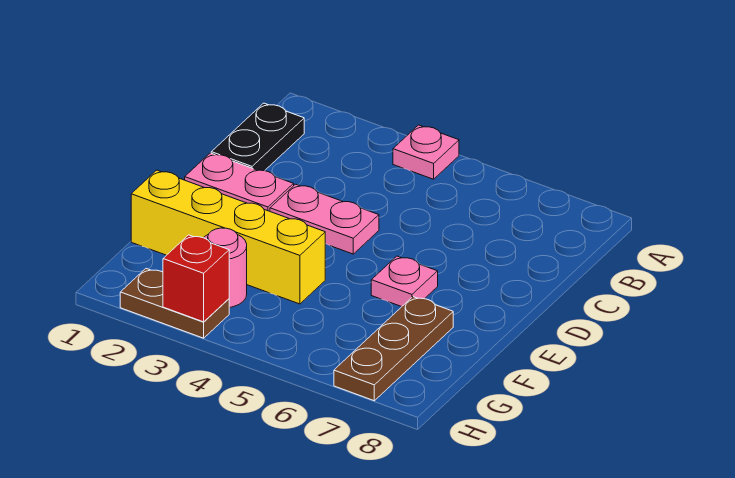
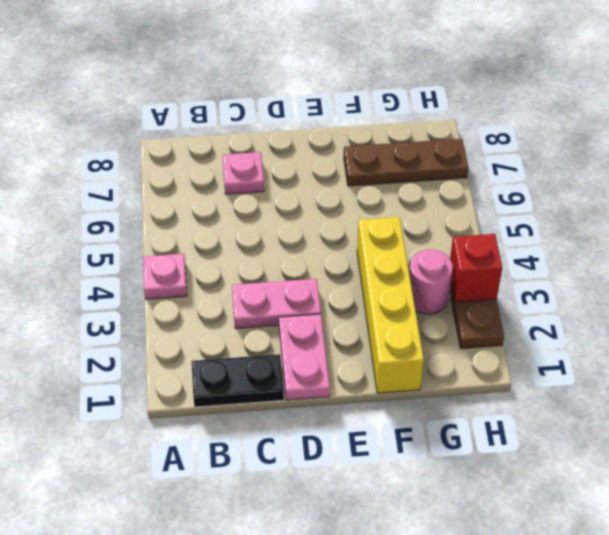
pink plate D3:D4 level 1 -> pink plate C3:D3 level 1
pink plate E6 level 1 -> pink plate C7 level 1

